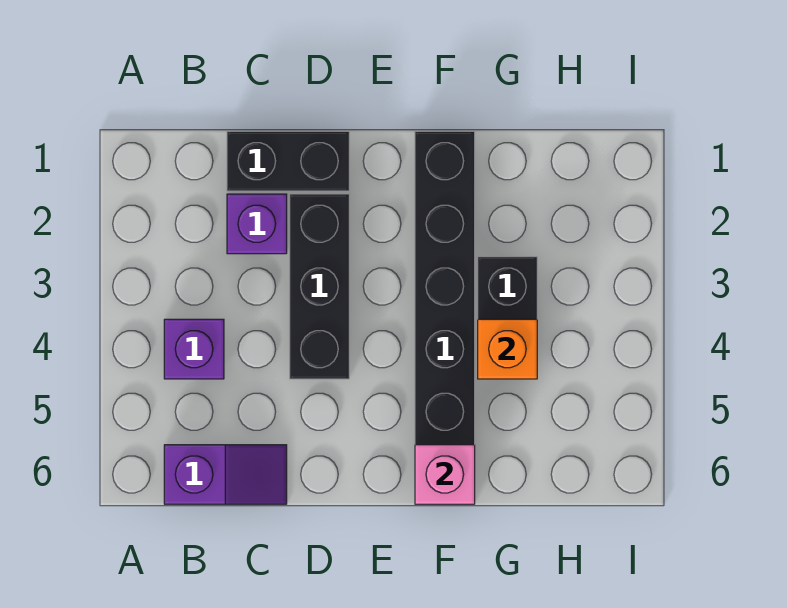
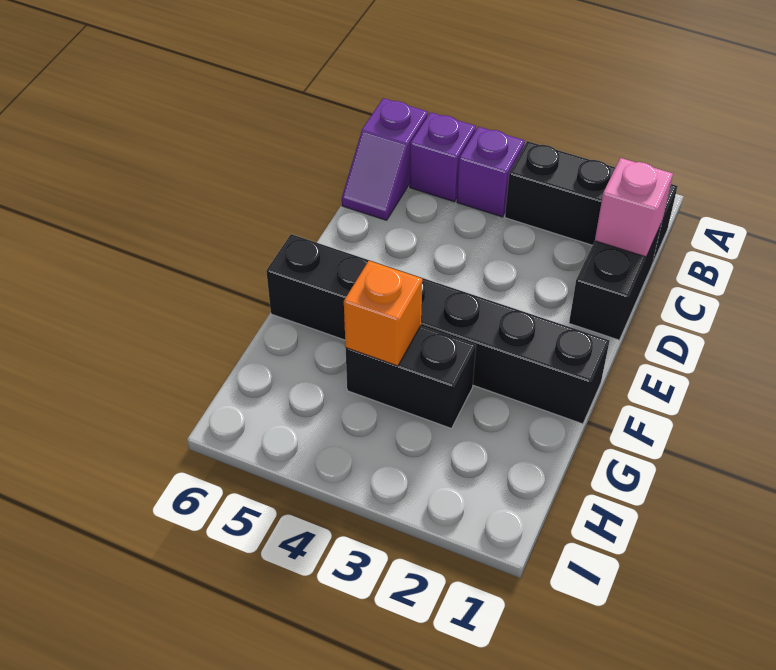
purple brick C2 level 1 -> purple brick B5 level 1
black brick D2:D4 level 1 -> black brick B1:B3 level 1
pink brick F6 level 2 -> pink brick C1 level 2

